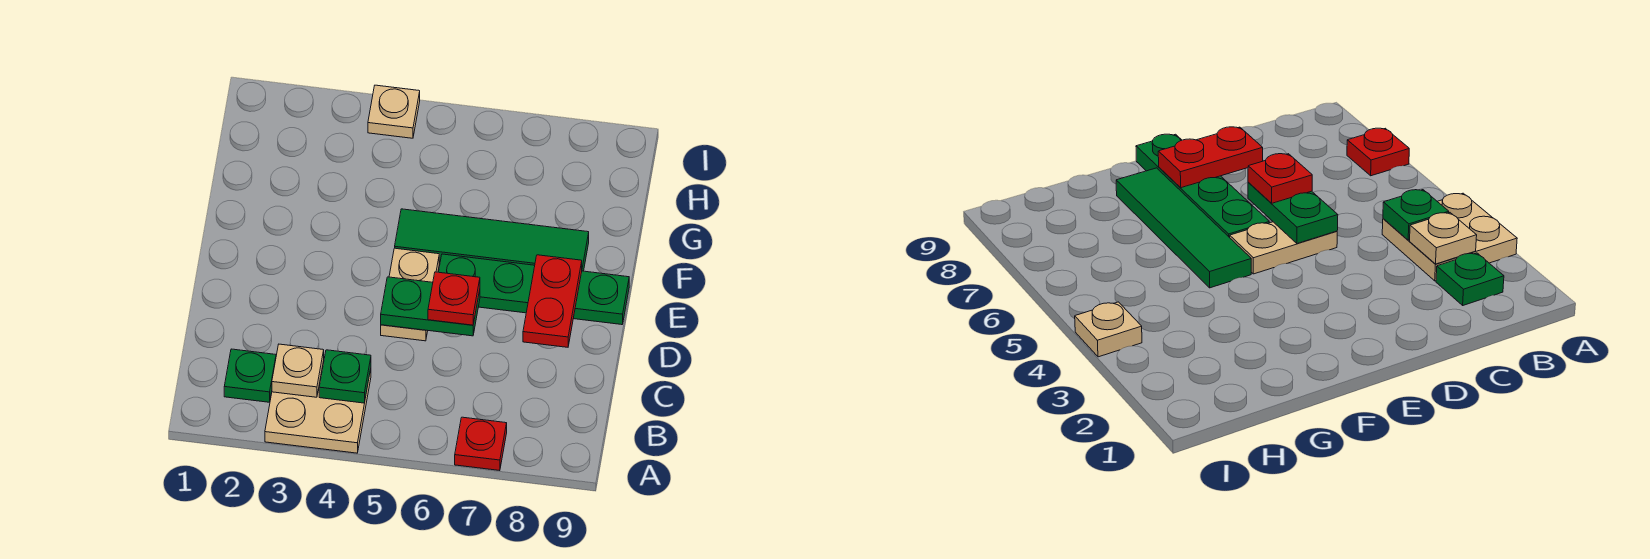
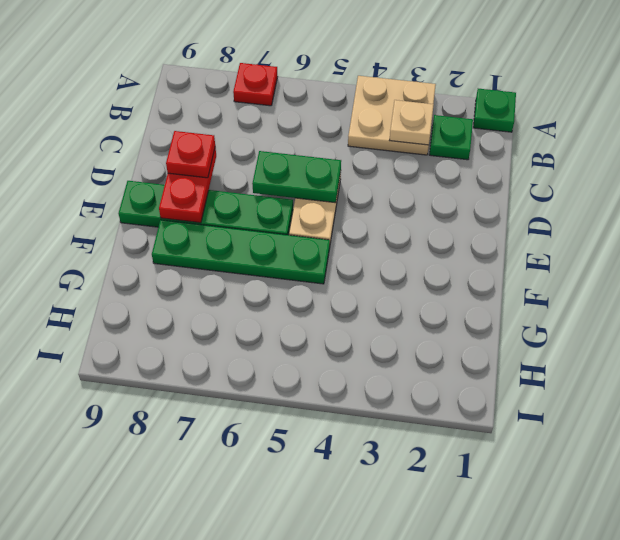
green plate B4 level 2 -> green plate A1 level 1
red plate D6 level 3 -> red plate D8 level 3
green tile F5:F8 level 1 -> green plate F5:F8 level 1
tan plate I4 level 1 -> none

